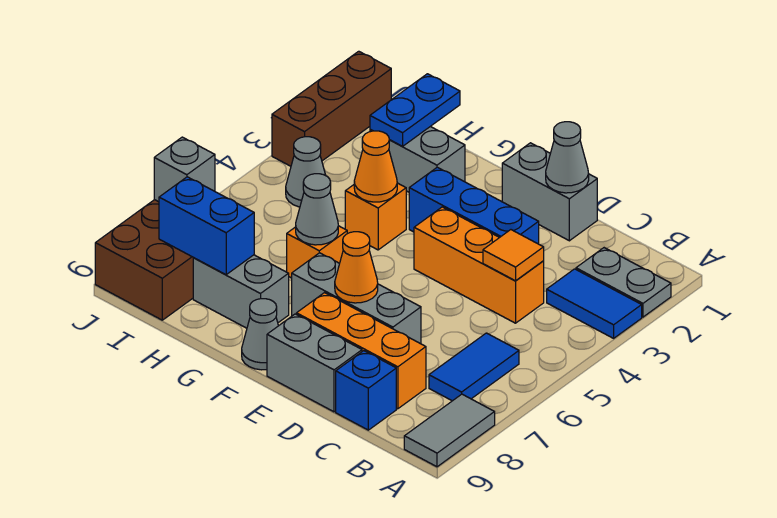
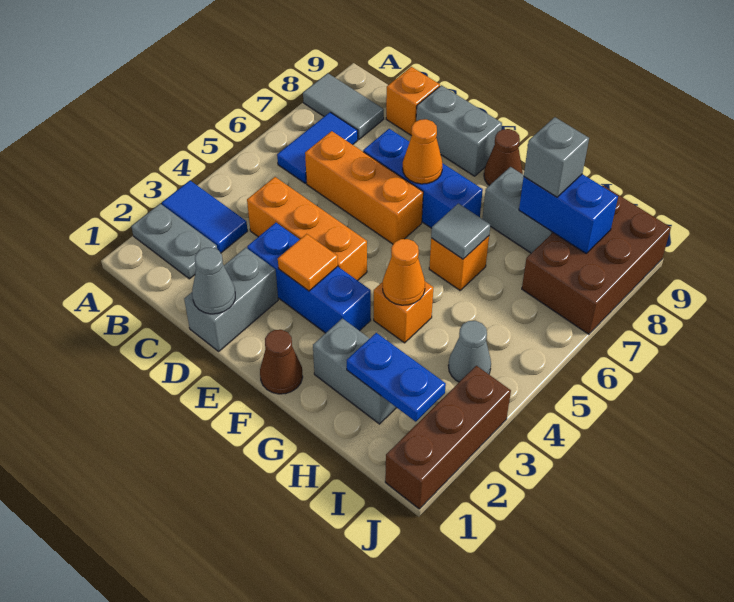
grey tile A8:A9 level 1 -> grey tile A8:B8 level 1
orange tile C4 level 2 -> orange tile E3 level 2
orange brick C8:E8 level 1 -> orange brick C6:E6 level 1
blue brick C9 level 1 -> orange brick C9 level 1
grey brick D1:E1 level 1 -> grey brick D1:D2 level 1
grey brick D7:F7 level 1 -> blue brick D7:F7 level 1
none -> brown cone F1 level 1
grey cone F9 level 1 -> brown cone F9 level 1
grey cone G6 level 2 -> grey tile G6 level 2
blue plate H1:H2 level 2 -> blue plate H2:I2 level 2
grey brick J7 level 2 -> grey brick H8 level 3

